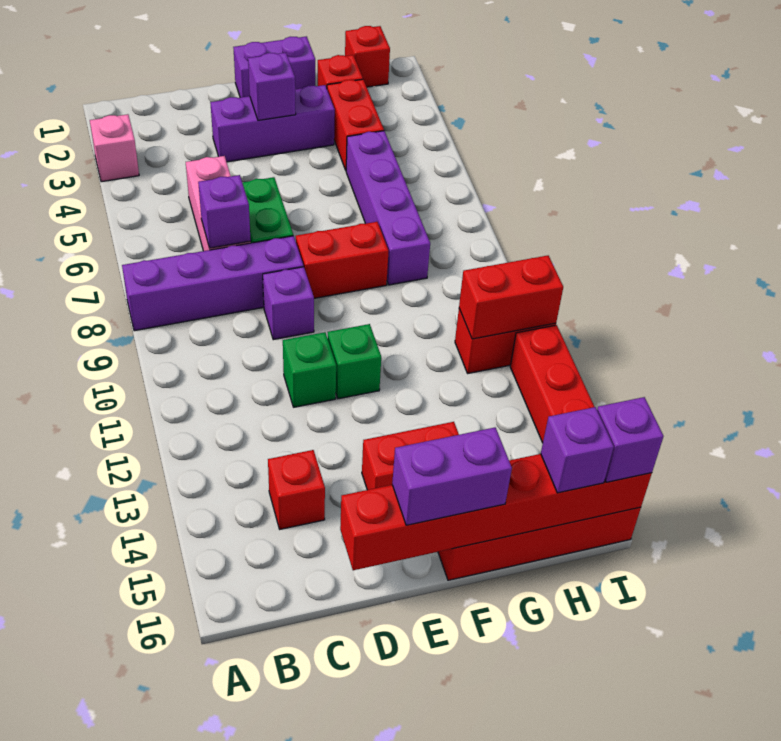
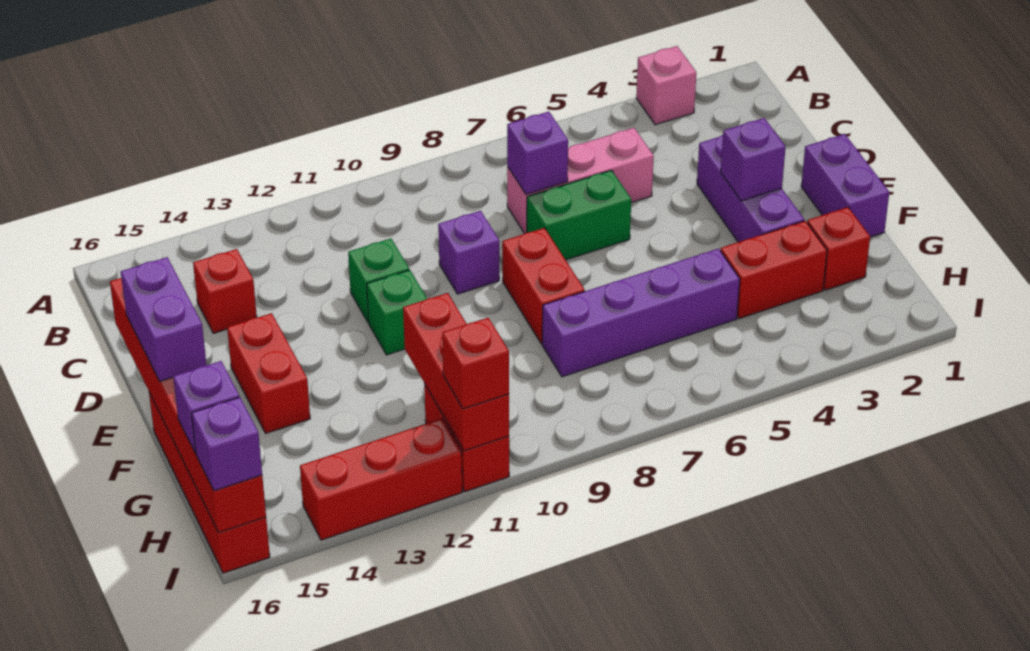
purple brick A8:D8 level 1 -> none
red brick H1 level 1 -> red brick I11 level 3
red brick H11:I11 level 2 -> red brick G11:I11 level 2

